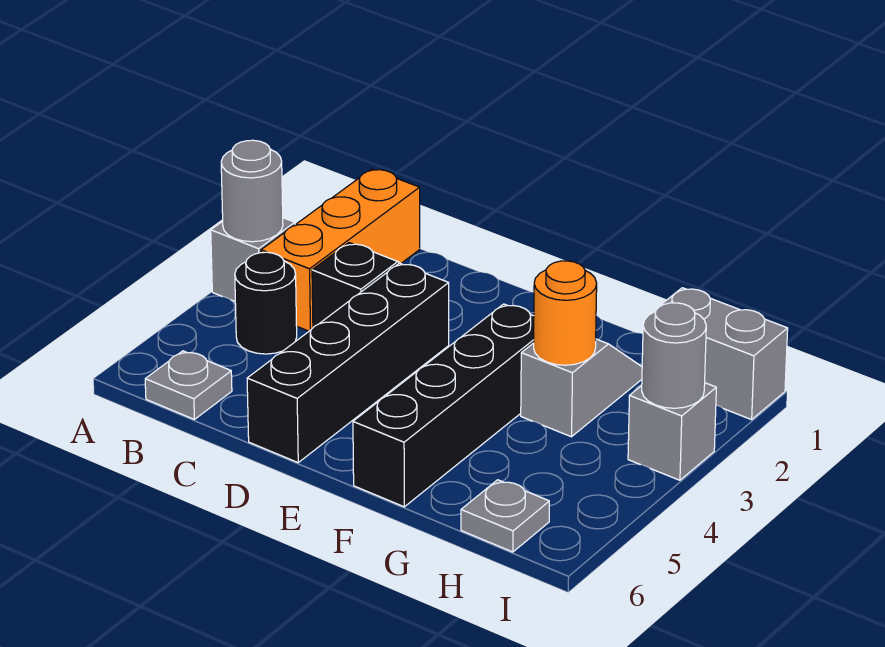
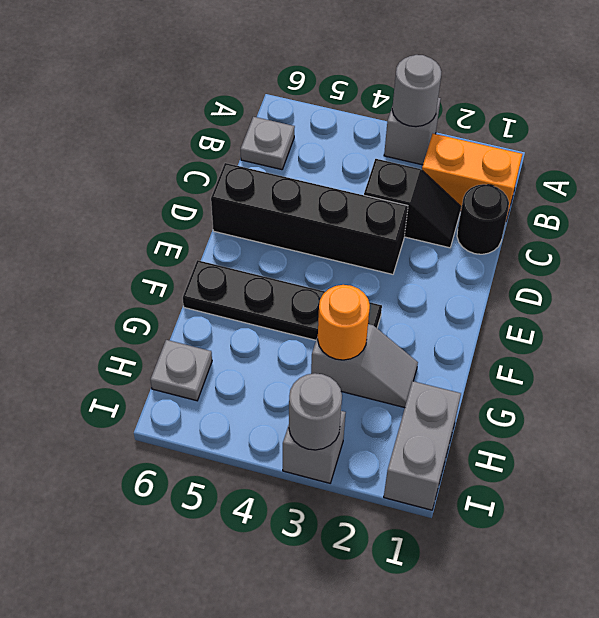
orange brick B1:B3 level 1 -> orange brick B1:B2 level 1
black round brick B4 level 1 -> black round brick C1 level 1
black brick F3:F6 level 1 -> black plate F3:F6 level 1

